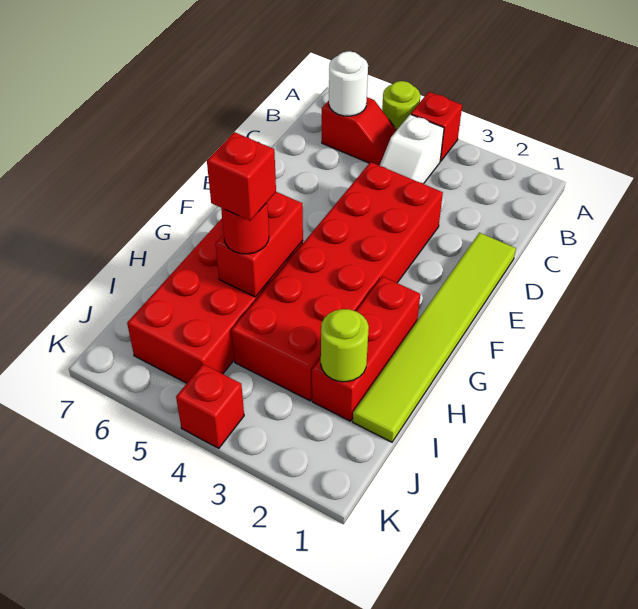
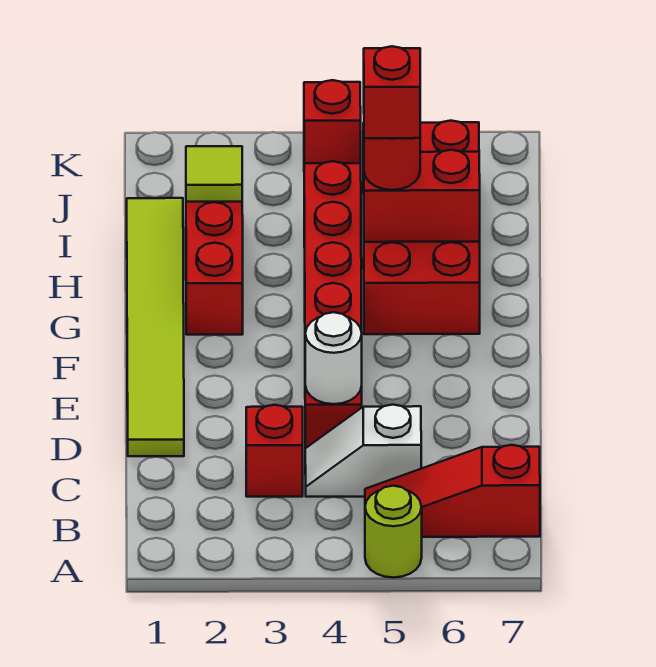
red brick A4 level 1 -> red brick C3 level 1
white slope B4:C4 level 1 top B -> white slope C4:C5 level 1 top 5
red slope B5:B6 level 1 top 6 -> red slope B5:B7 level 1 top 7
white round brick B6 level 2 -> white round brick D4 level 2
red brick D3:I4 level 1 -> red brick D4:I4 level 1
red brick G5:H5 level 2 -> red brick H5:H6 level 2
lime round brick I2 level 2 -> lime tile I2 level 2

